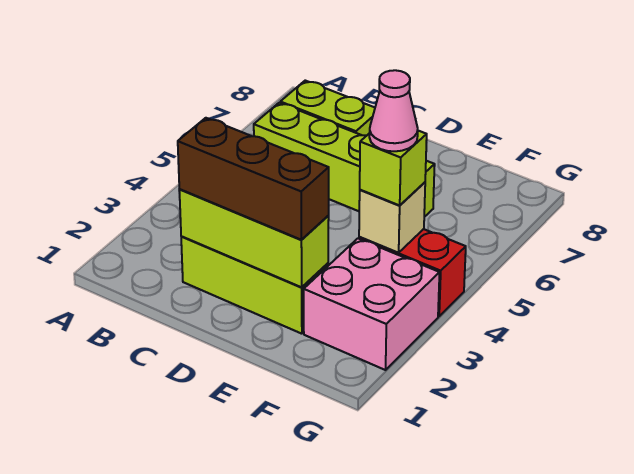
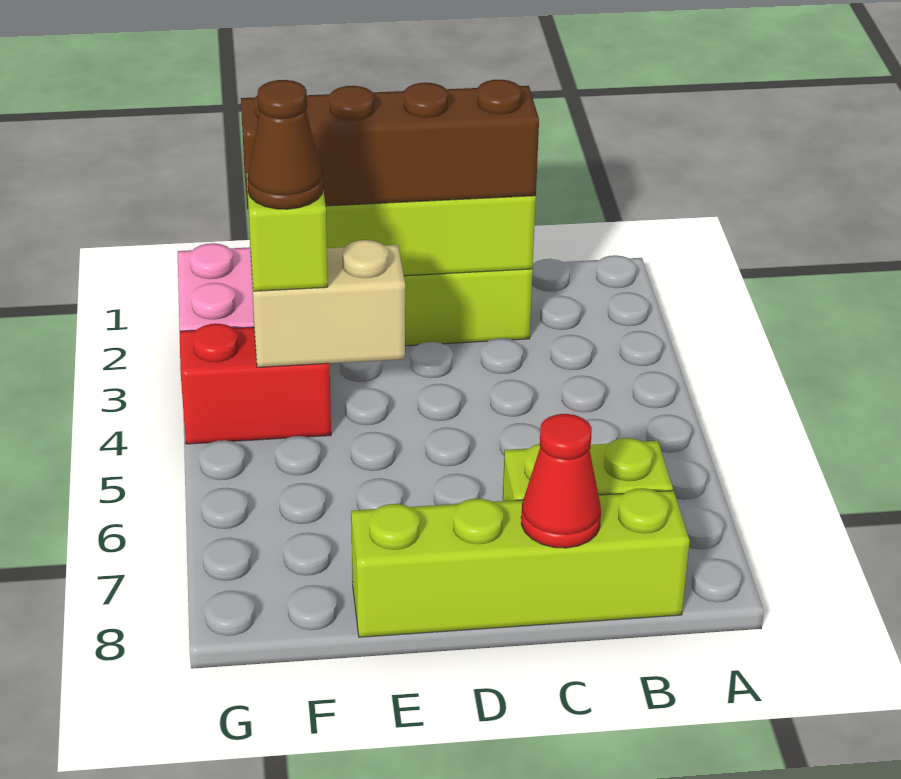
lime brick B6:E6 level 1 -> lime brick B8:E8 level 1
brown brick C2:E2 level 3 -> brown brick C2:F2 level 3
none -> red cone C8 level 2
tan brick F4 level 2 -> tan brick E4:F4 level 2
pink cone F4 level 4 -> brown cone F4 level 4

